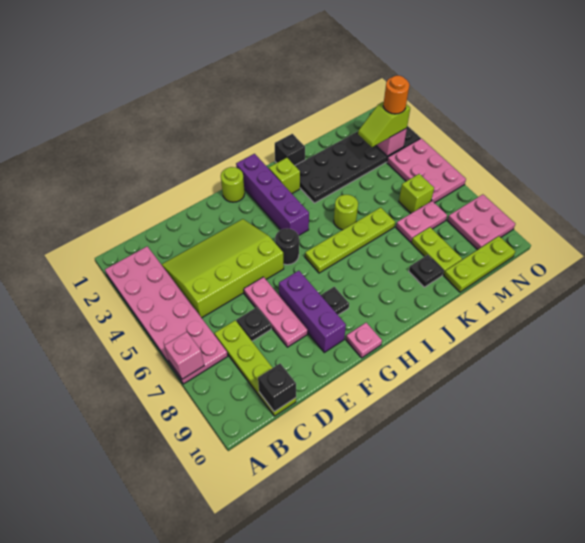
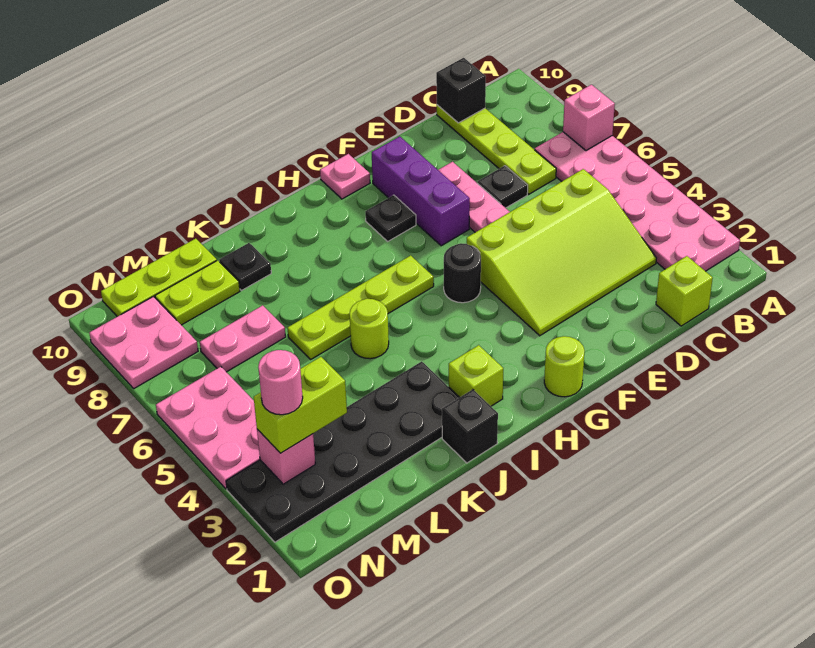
purple brick H1:H4 level 1 -> none
lime plate L8:L9 level 1 -> lime plate L9:M9 level 1
lime slope M3:N3 level 3 top N -> lime brick M3:N3 level 3
lime brick M6 level 1 -> lime brick C1 level 1
orange round brick N3 level 4 -> pink round brick N3 level 4

